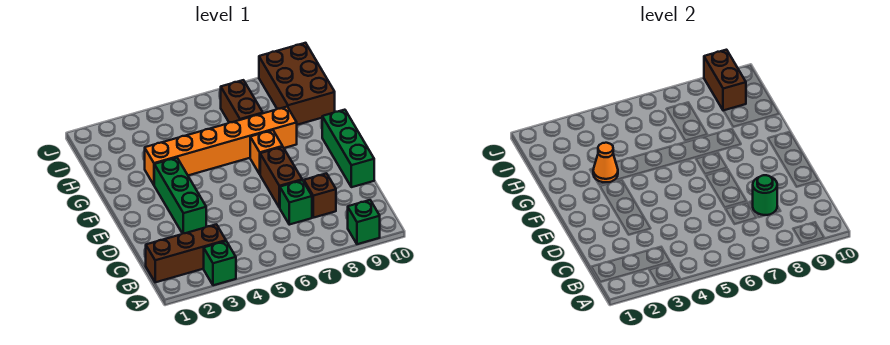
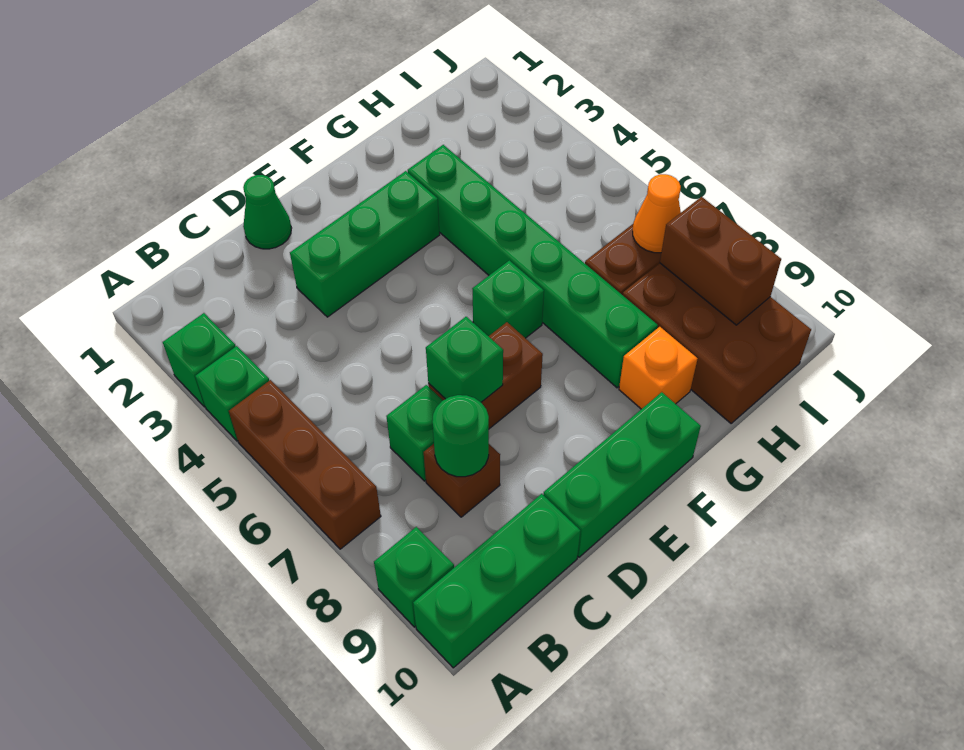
none -> green brick A4 level 1
none -> green brick A10:C10 level 1
brown brick B1:B3 level 1 -> brown brick A5:A7 level 1
none -> green cone D1 level 1
none -> green brick D7 level 2
none -> green brick F6 level 1
orange brick F7 level 1 -> orange brick G9 level 1
orange brick G3:G8 level 1 -> green brick G3:G8 level 1
orange cone G3 level 2 -> orange cone I7 level 2
brown brick H9:J10 level 1 -> brown brick H8:I10 level 1
brown brick I9:J9 level 2 -> brown brick I8:I9 level 2

